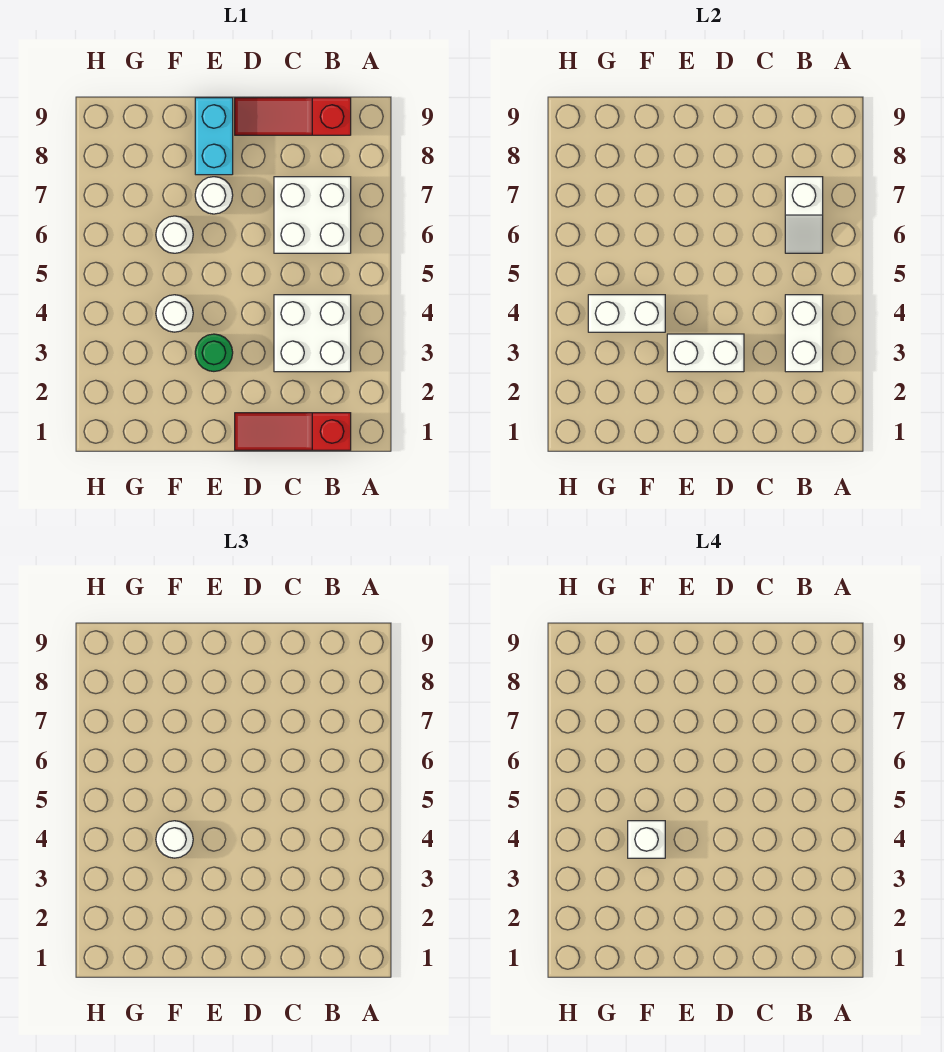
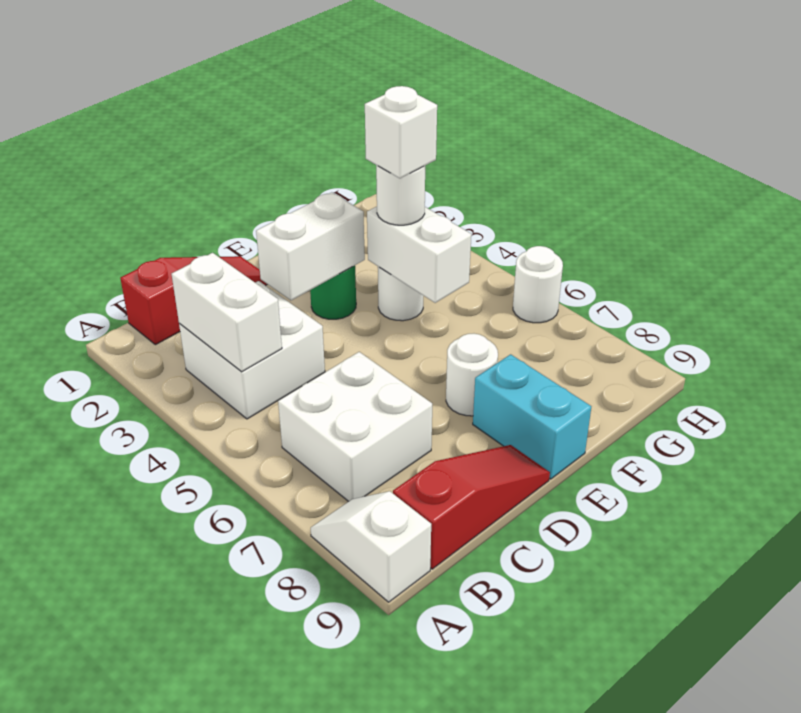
white slope B6:B7 level 2 top 7 -> white slope A8:A9 level 1 top 9
white brick F4:G4 level 2 -> white brick F4:F5 level 2
white round brick F6 level 1 -> white round brick H6 level 1

